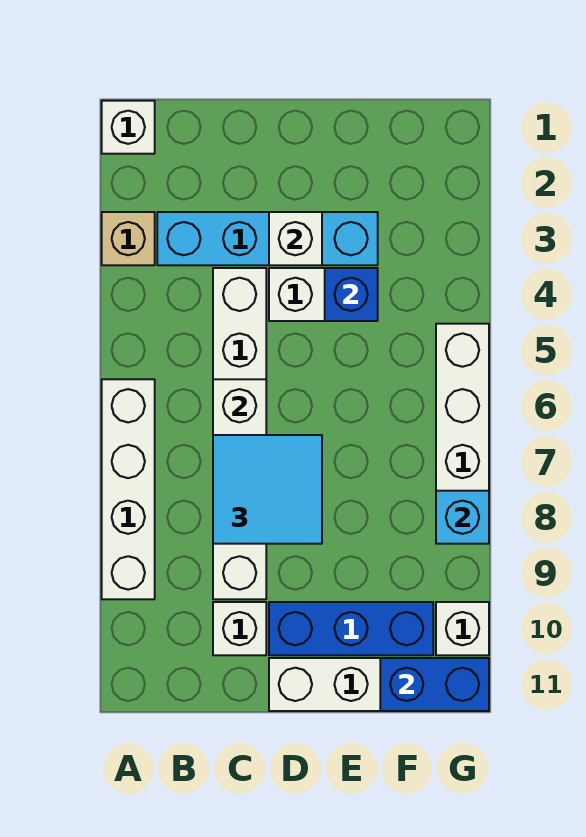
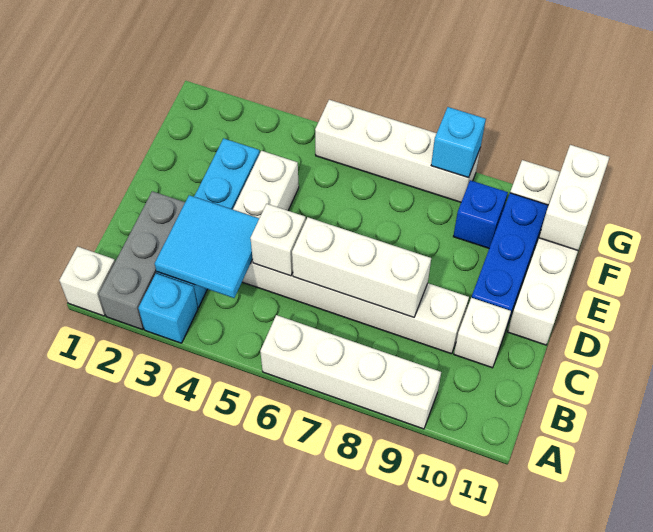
none -> grey brick A2:C2 level 1
tan brick A3 level 1 -> cyan brick A3 level 1
cyan tile C7:D8 level 3 -> cyan tile B3:C4 level 2
white brick D3 level 2 -> white brick C5 level 2
blue brick E4 level 2 -> blue brick F9 level 1
blue brick F11:G11 level 2 -> white brick F11:G11 level 2

